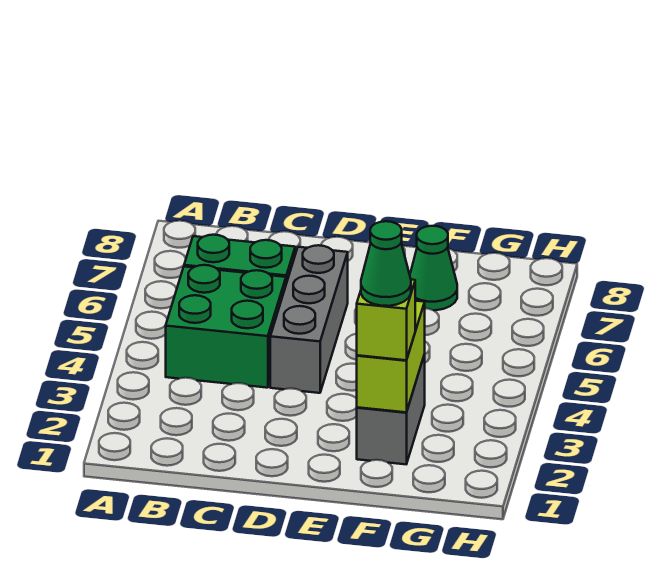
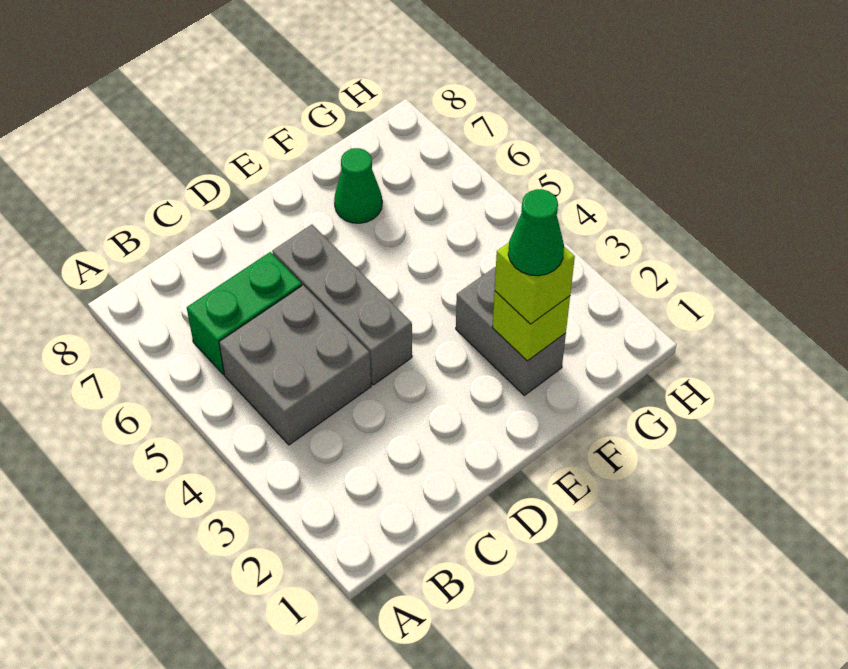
green brick B4:C5 level 1 -> grey brick B4:C5 level 1
lime brick F2:F3 level 2 -> lime brick F2 level 2

